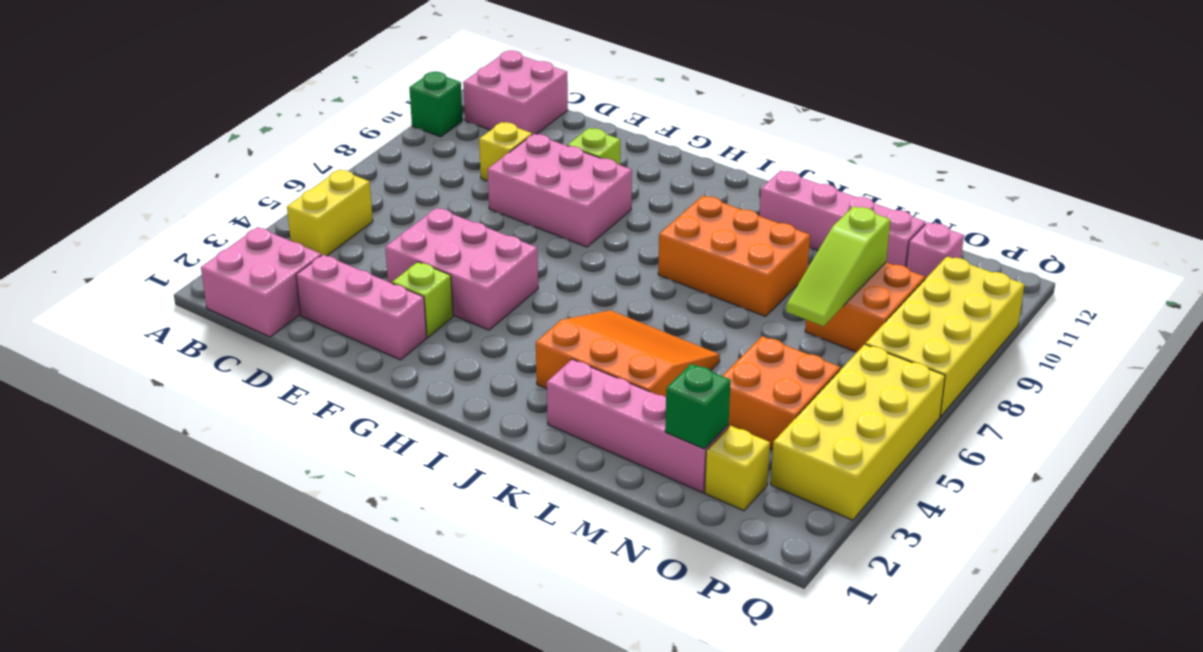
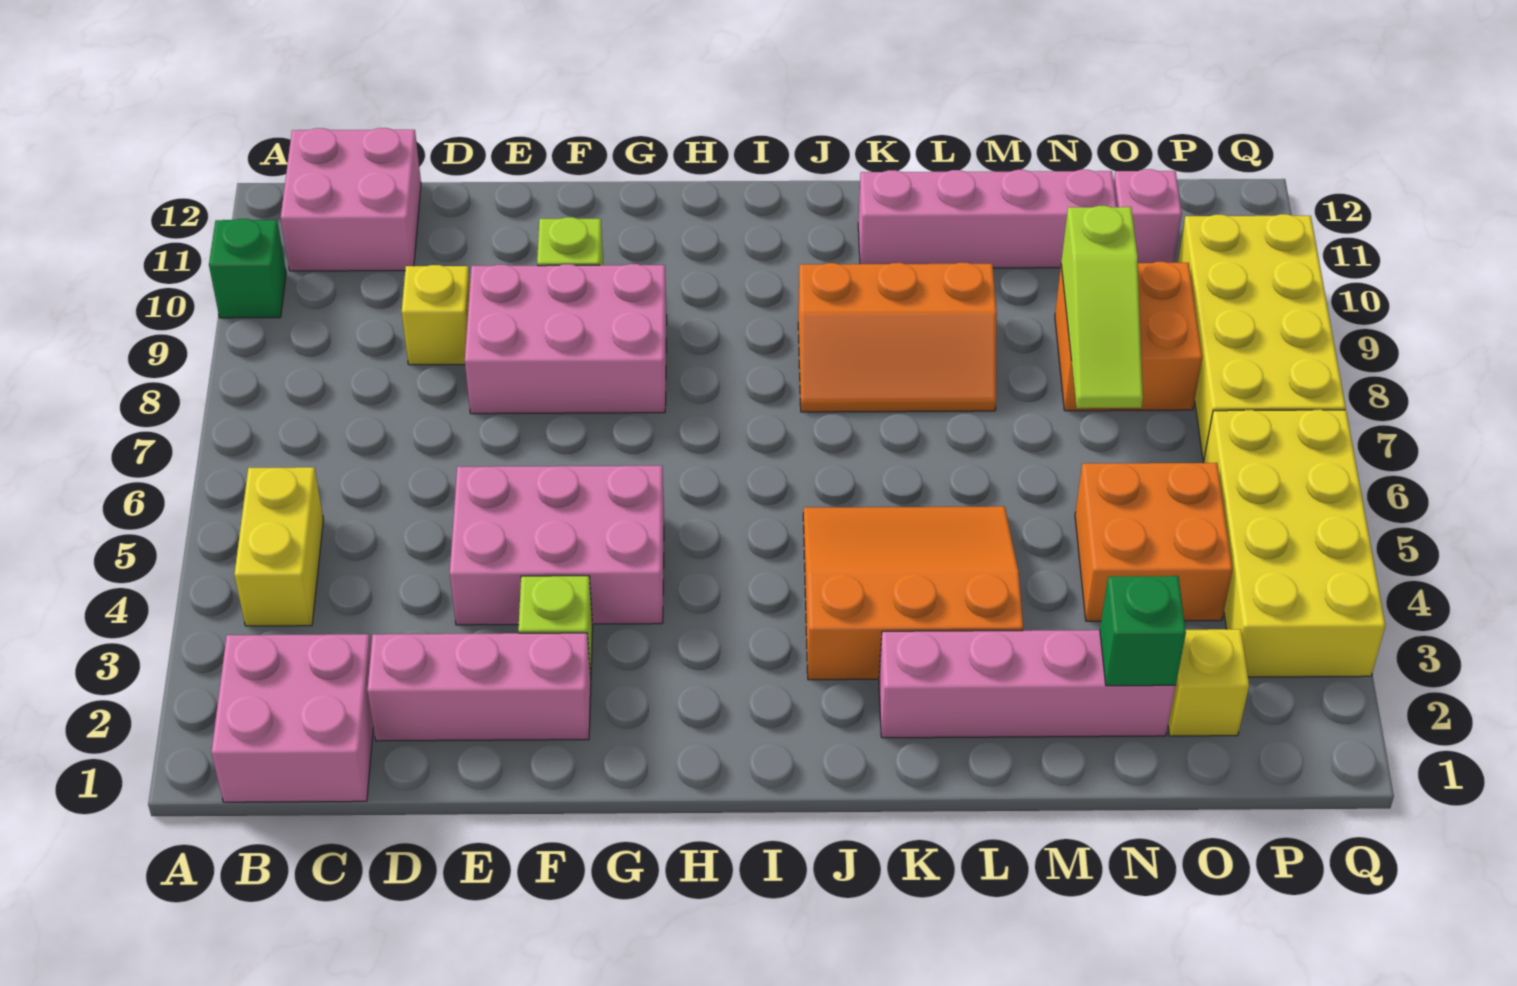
orange brick J8:L9 level 1 -> orange slope J8:L9 level 1 top 9

